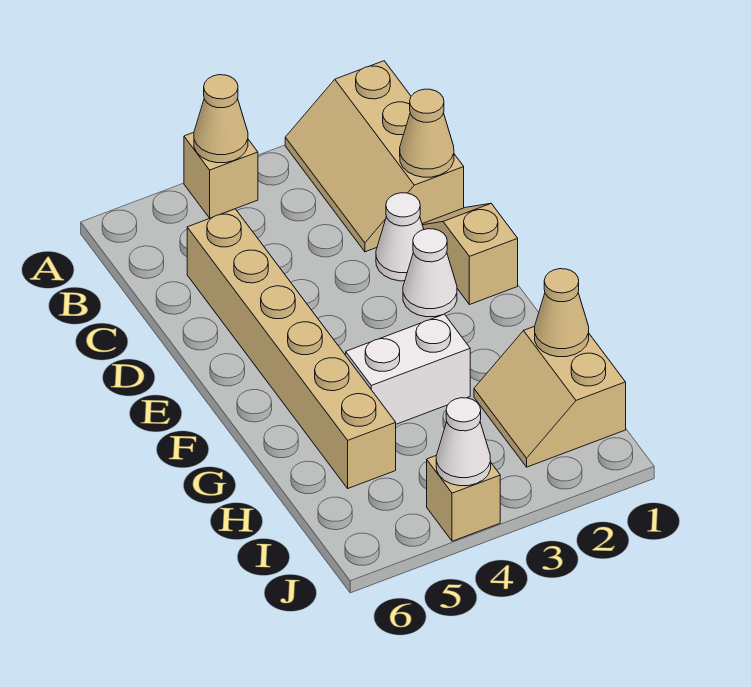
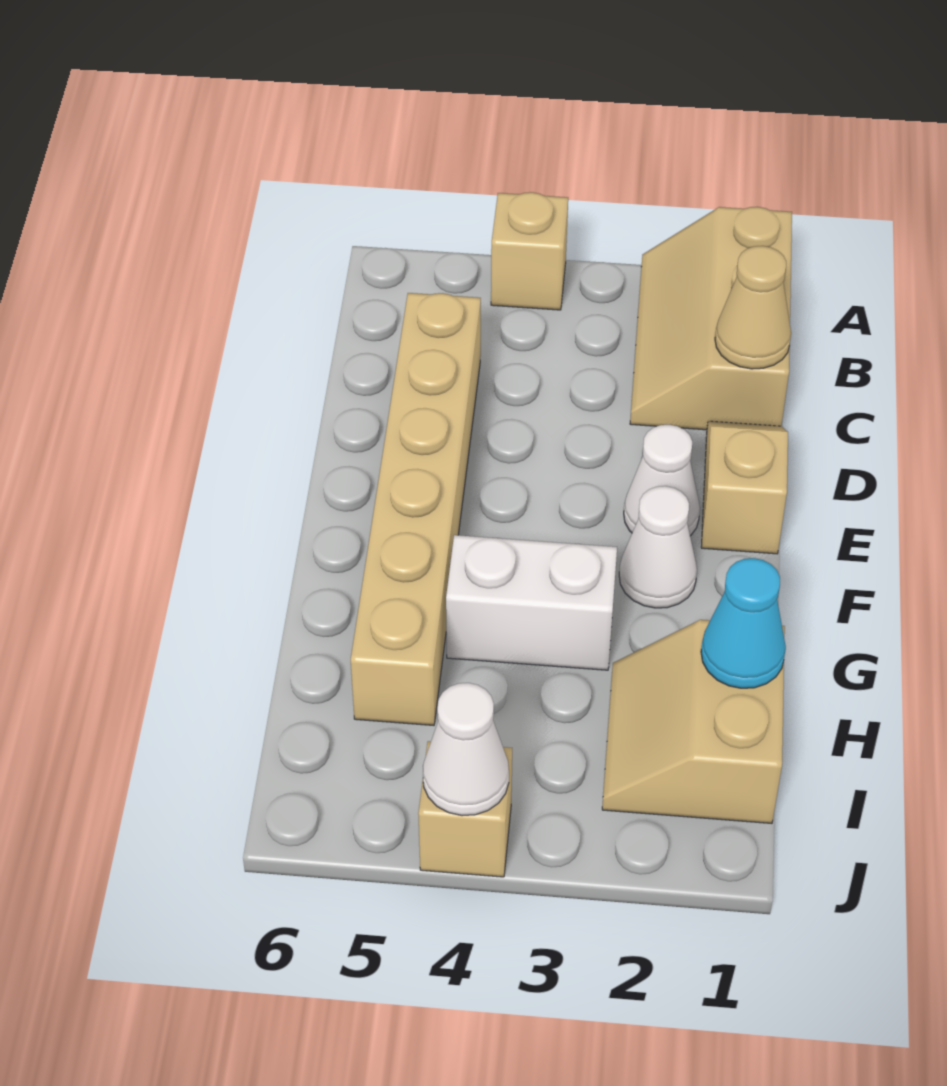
tan cone A4 level 2 -> none
white cone D2 level 1 -> white cone F2 level 1
tan cone H1 level 2 -> cyan cone H1 level 2

